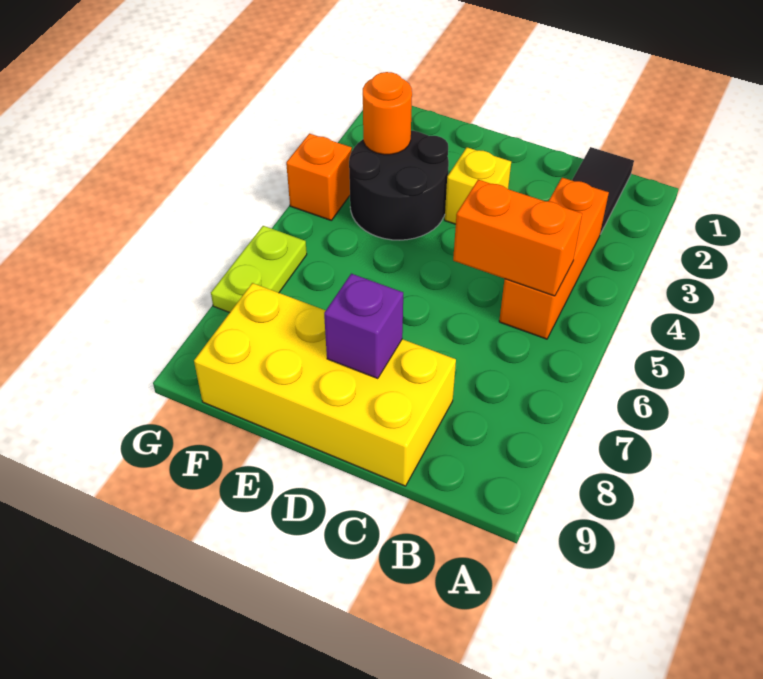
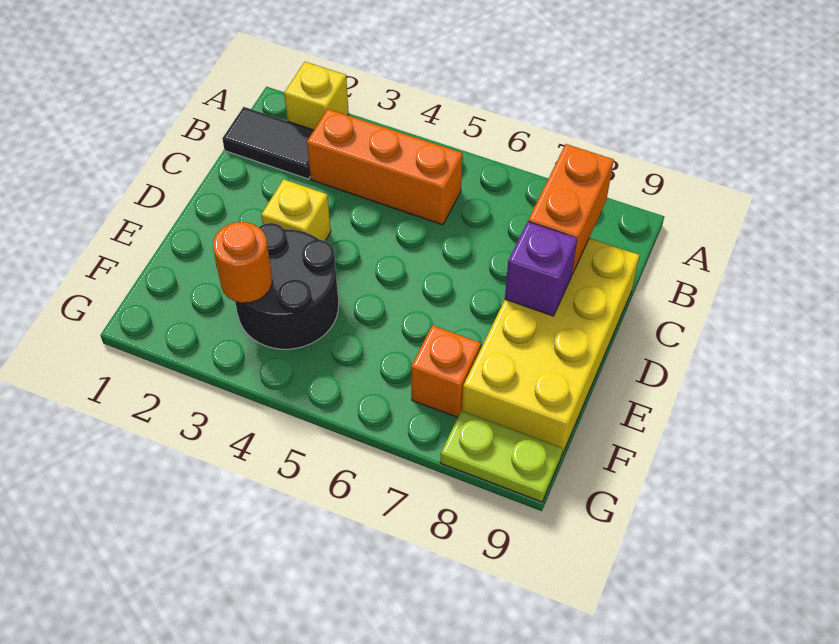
none -> yellow brick A2 level 1
orange brick B5:C5 level 2 -> orange brick B8:C8 level 2
orange brick G4 level 1 -> orange brick F7 level 1
lime plate G6:G7 level 1 -> lime plate G8:G9 level 1

